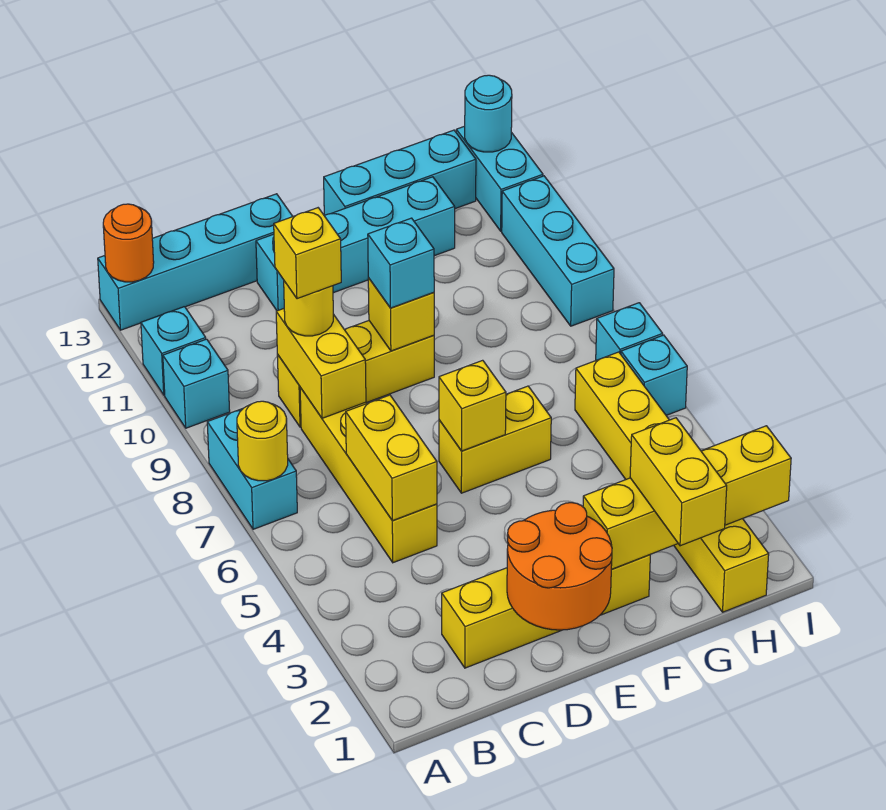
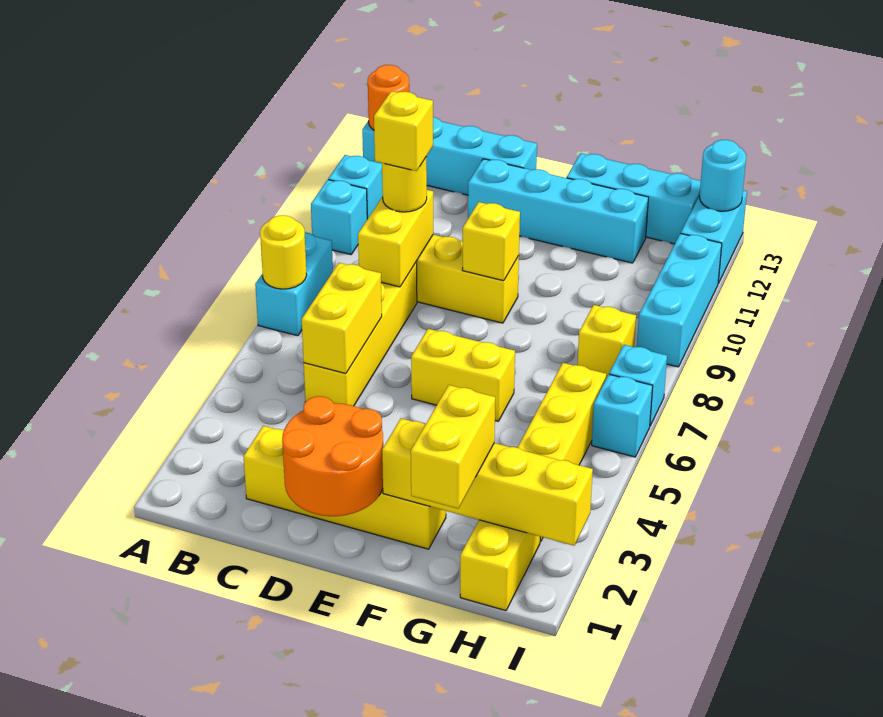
yellow brick E6 level 2 -> yellow brick H8 level 1
cyan brick E9 level 3 -> none

